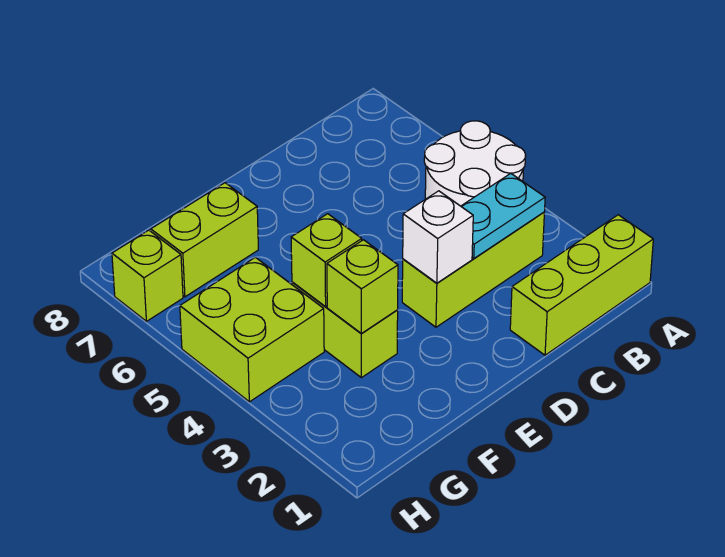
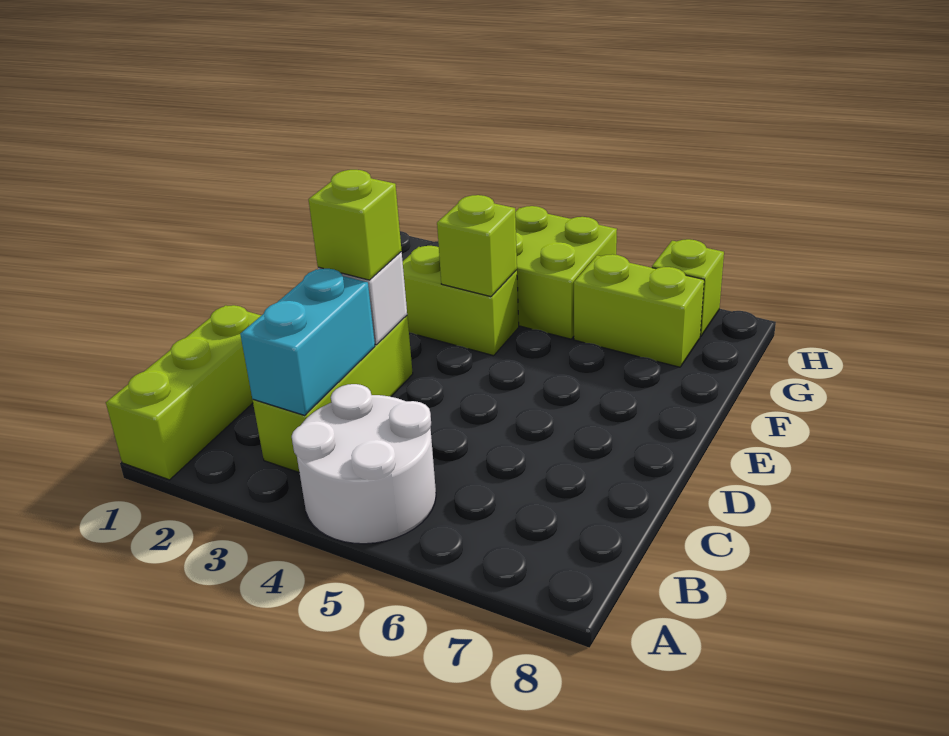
cyan plate B3:C3 level 2 -> cyan brick B3:C3 level 2
lime brick F3 level 2 -> lime brick D3 level 3
lime brick F7:G7 level 1 -> lime brick G6:G7 level 1

